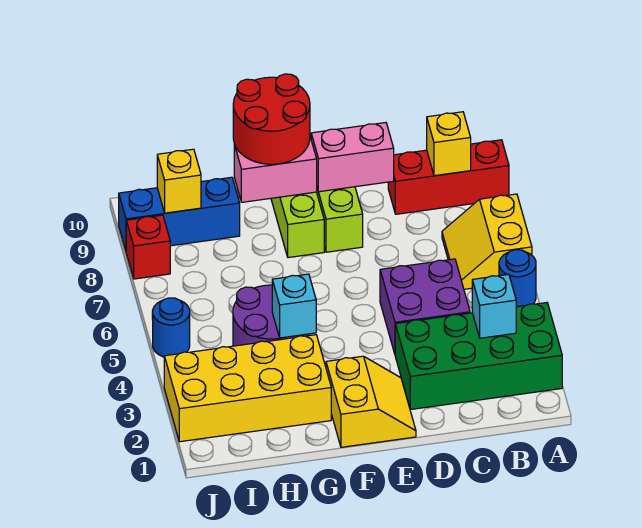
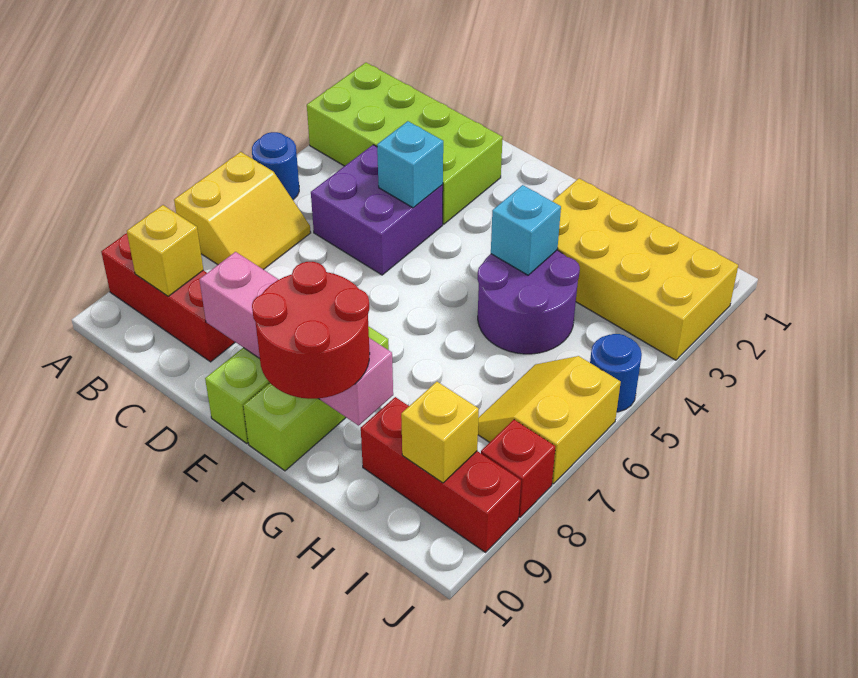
green brick A2:D3 level 1 -> lime brick A2:D3 level 1
cyan brick B3 level 2 -> cyan brick D4 level 2
yellow slope E1:F2 level 1 top F -> yellow slope I6:J7 level 1 top J
blue brick H9:J9 level 1 -> red brick H9:J9 level 1

